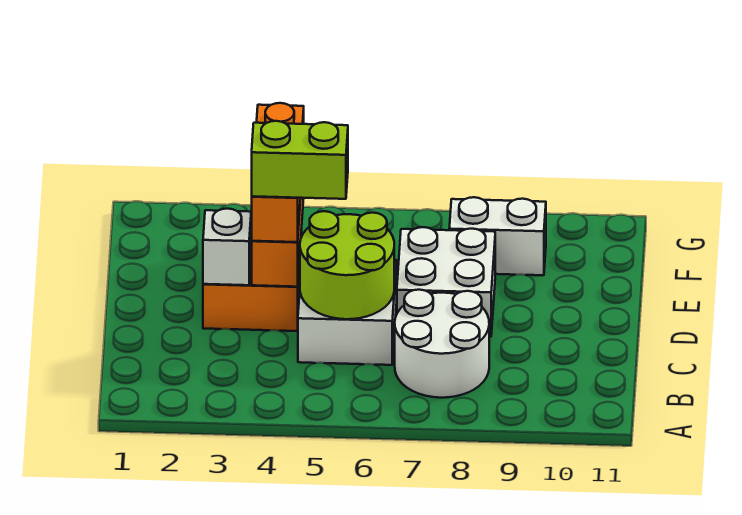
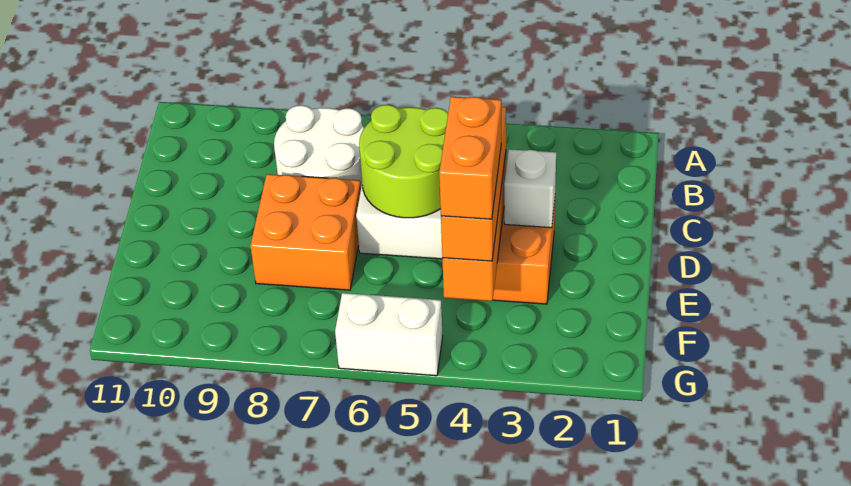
lime brick D4:D5 level 4 -> none
white brick D7:E8 level 1 -> orange brick D7:E8 level 1
none -> orange brick E4:F4 level 4
white brick F8:F9 level 1 -> white brick G5:G6 level 1

